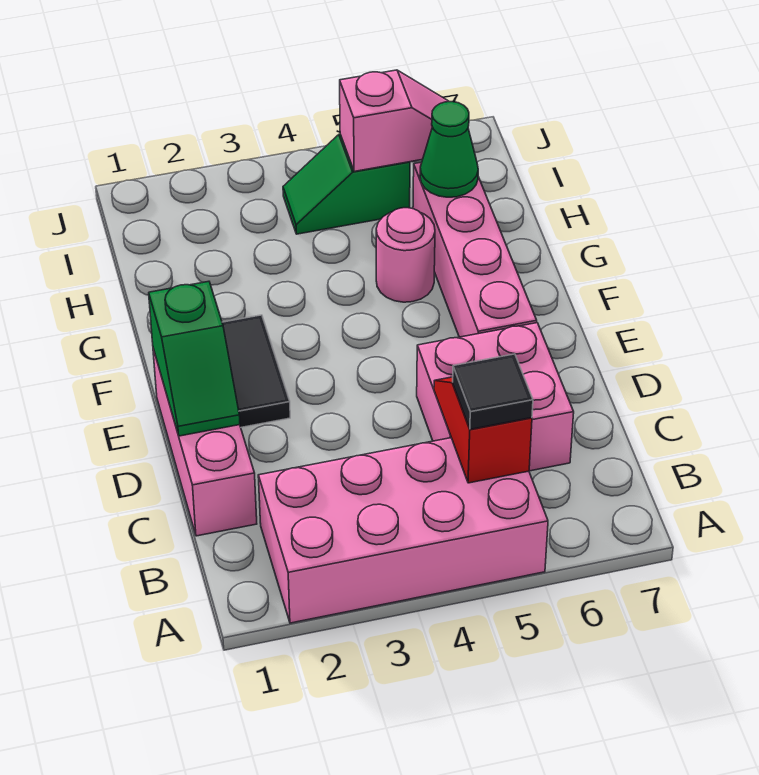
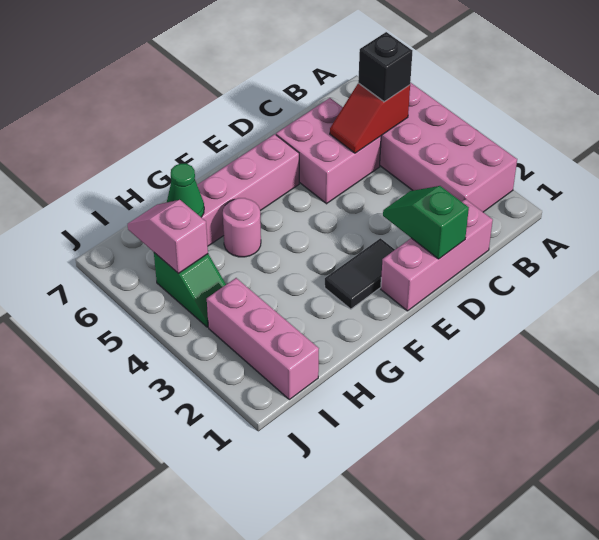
black tile B5 level 3 -> black brick B5 level 3
green slope D1:E1 level 2 top E -> green slope D1:D2 level 2 top 1
none -> pink brick I1:I3 level 1

